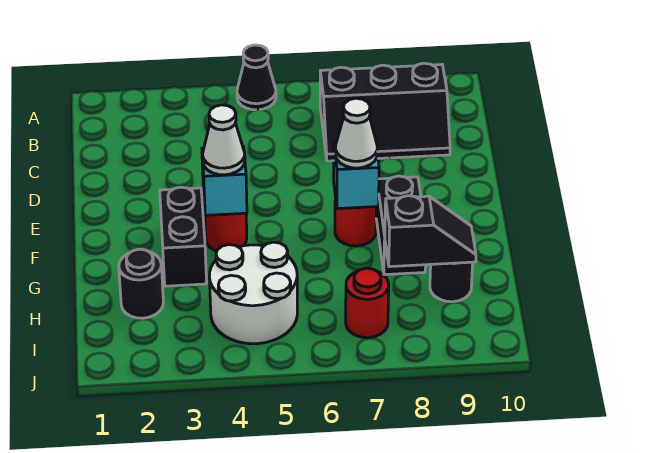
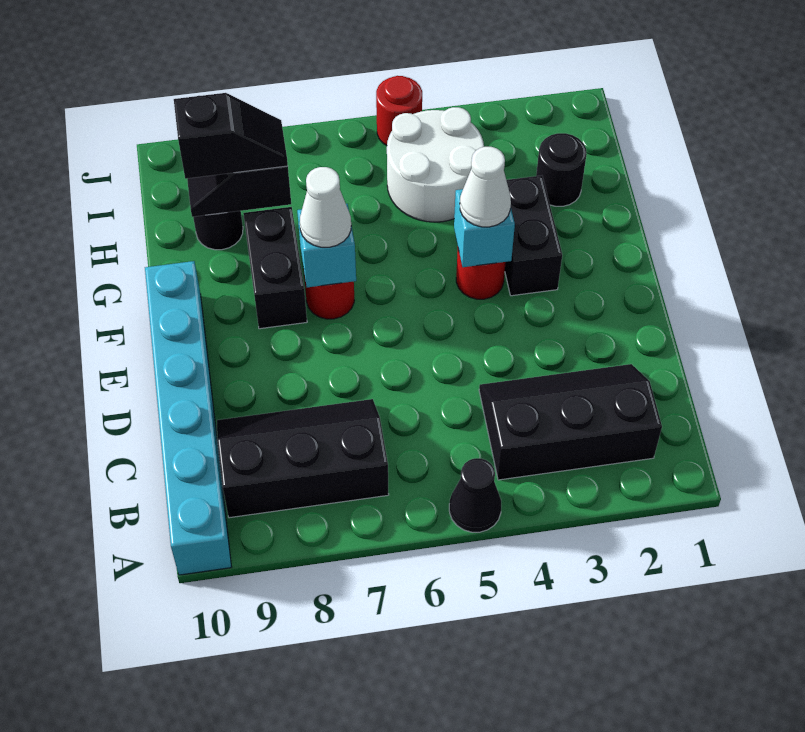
none -> cyan brick A10:F10 level 1
none -> black slope B2:C4 level 1 top B
none -> black slope H8:H9 level 3 top 9
red round brick I7 level 1 -> red round brick J5 level 1

